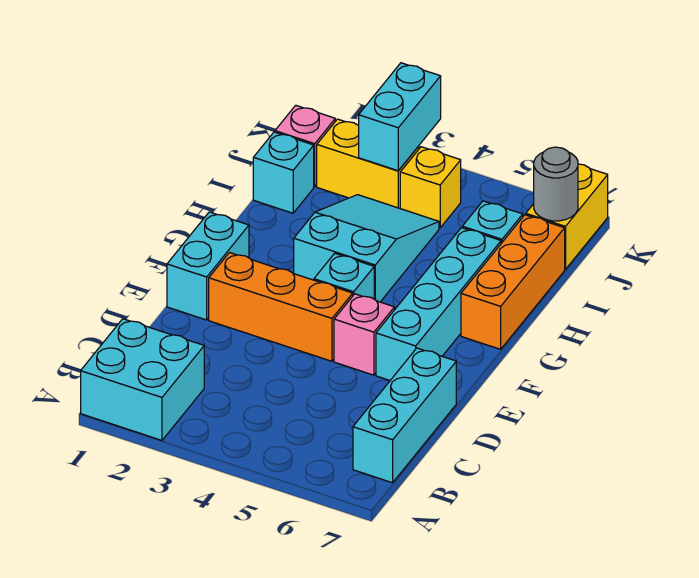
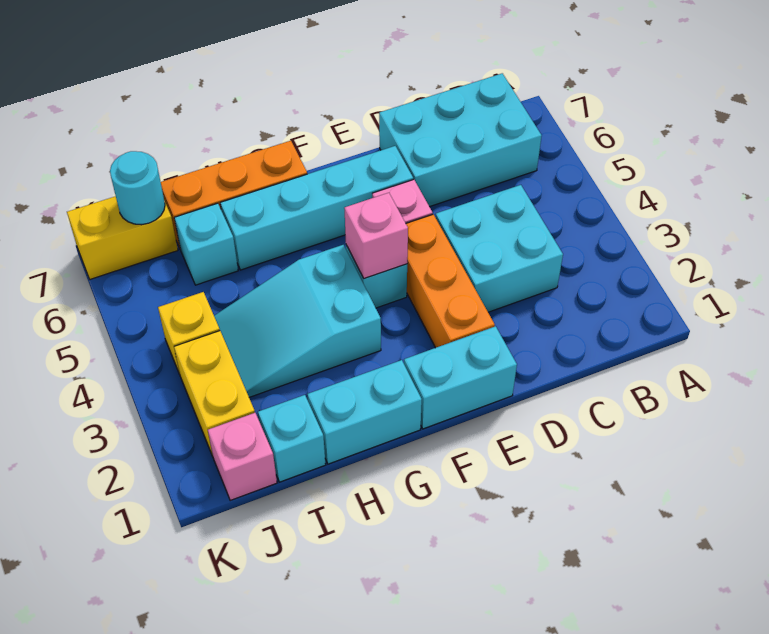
cyan brick A1:B2 level 1 -> cyan brick C3:D4 level 1
cyan brick B7:D7 level 1 -> cyan brick B6:D7 level 1
none -> pink brick F4 level 2
cyan brick J3:K3 level 2 -> cyan brick G1:H1 level 1
grey round brick J7 level 2 -> cyan round brick J7 level 2

